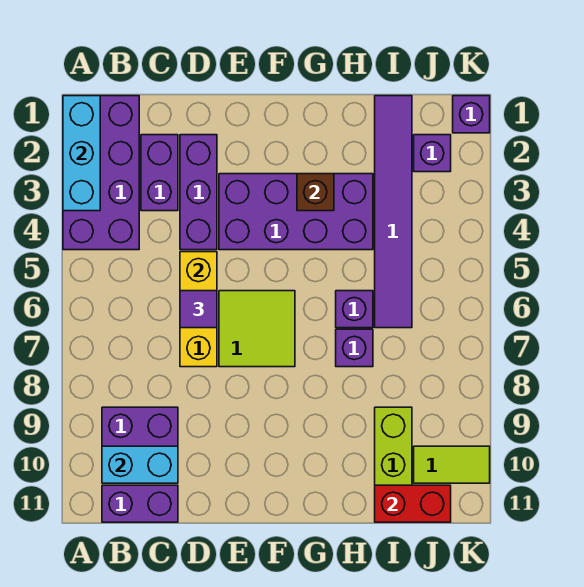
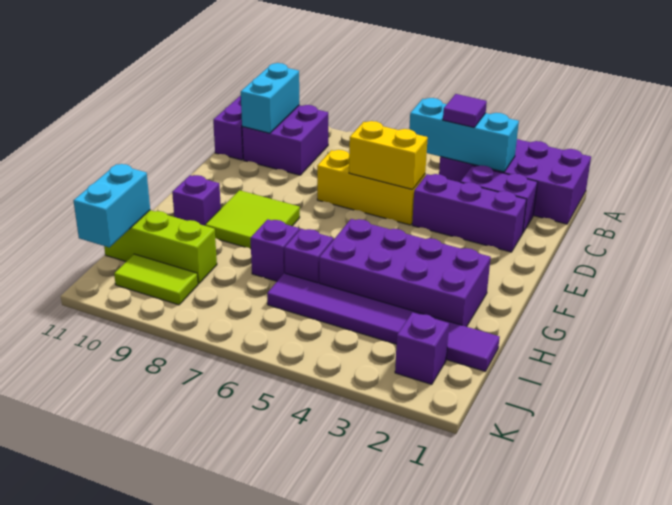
cyan brick A1:A3 level 2 -> cyan brick B3:B5 level 2
purple tile D6 level 3 -> purple tile B4 level 3
purple brick E3:H4 level 1 -> purple brick G2:H5 level 1
lime tile E6:F7 level 1 -> lime tile F8:G9 level 1
brown brick G3 level 2 -> none
red brick I11:J11 level 2 -> cyan brick I11:J11 level 2
lime tile J10:K10 level 1 -> lime tile J9:J10 level 1
purple brick K1 level 1 -> purple brick G10 level 1

